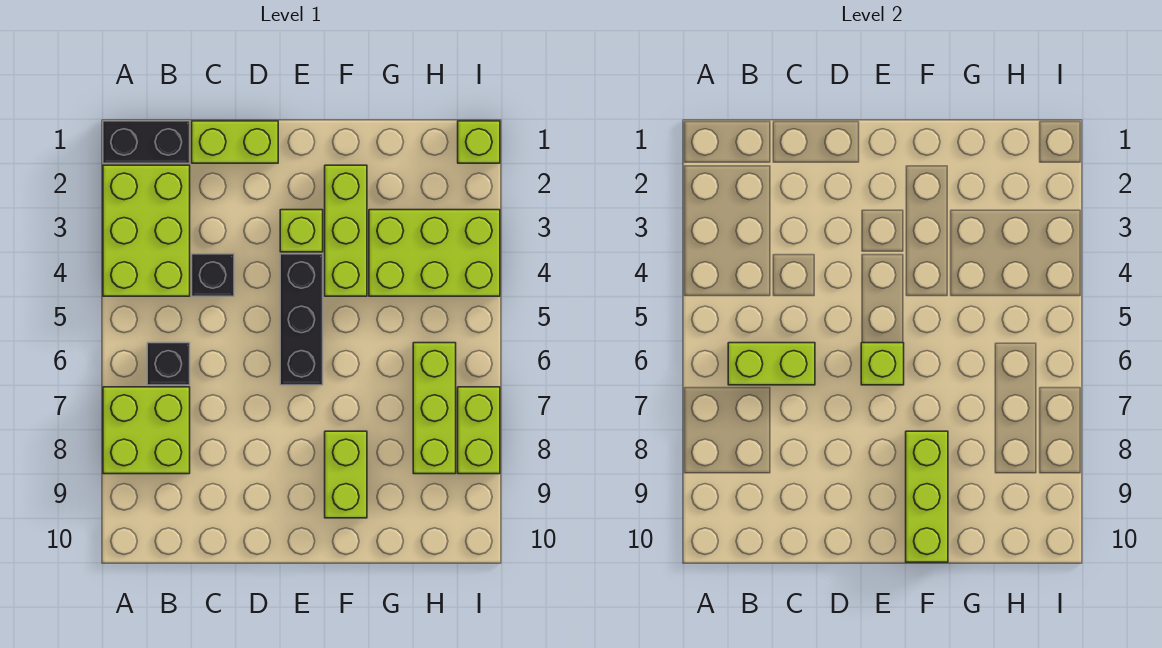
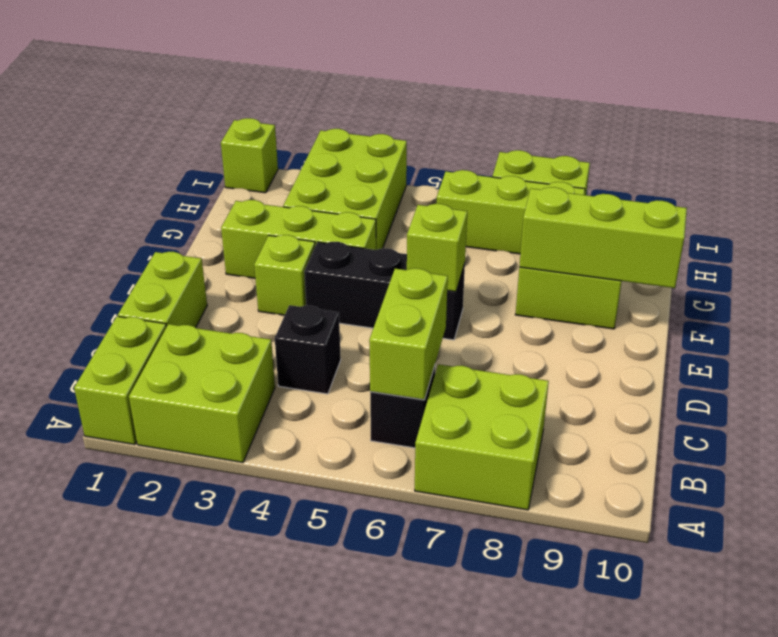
black brick A1:B1 level 1 -> lime brick A1:B1 level 1
lime brick A2:B4 level 1 -> lime brick A2:B3 level 1

